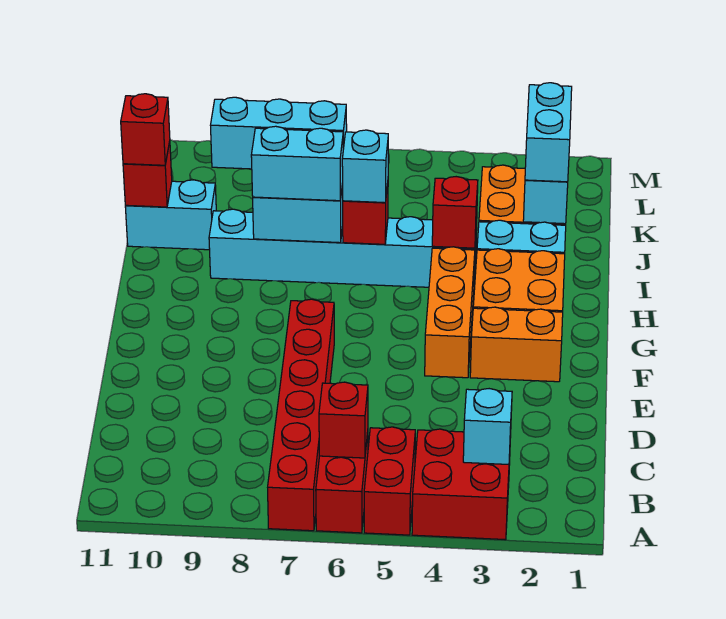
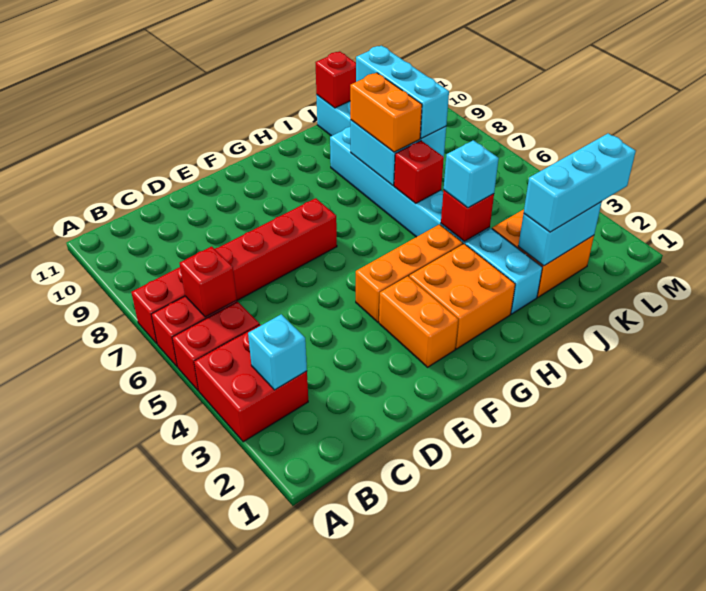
cyan brick I6 level 3 -> cyan brick I4 level 3
cyan brick I7:I8 level 3 -> orange brick I7:I8 level 3
cyan brick J2:K2 level 3 -> cyan brick J2:L2 level 3
red brick J11 level 3 -> none

